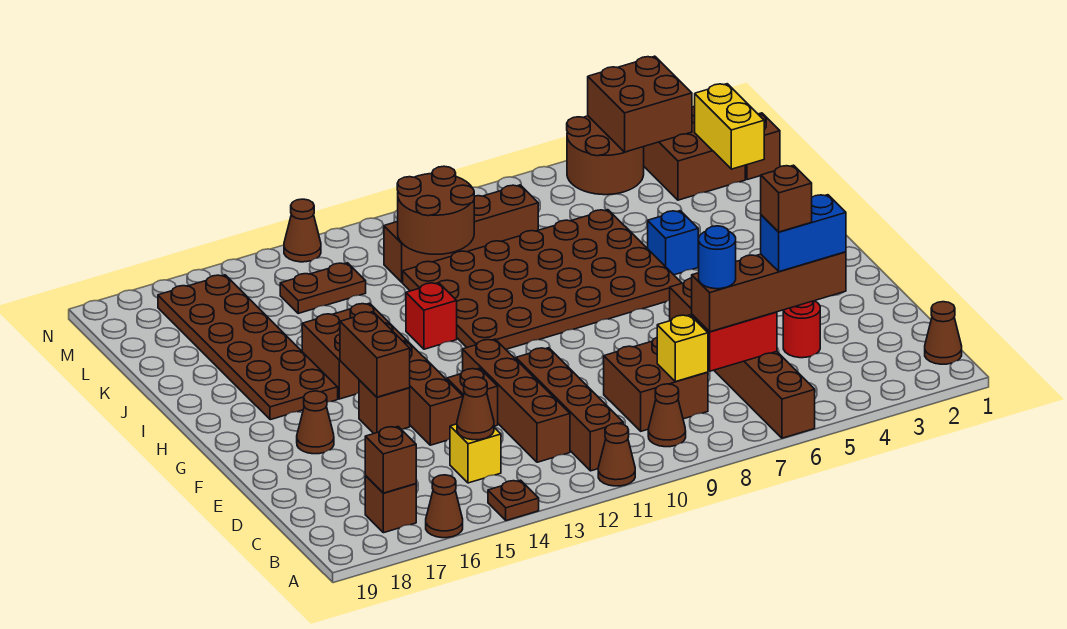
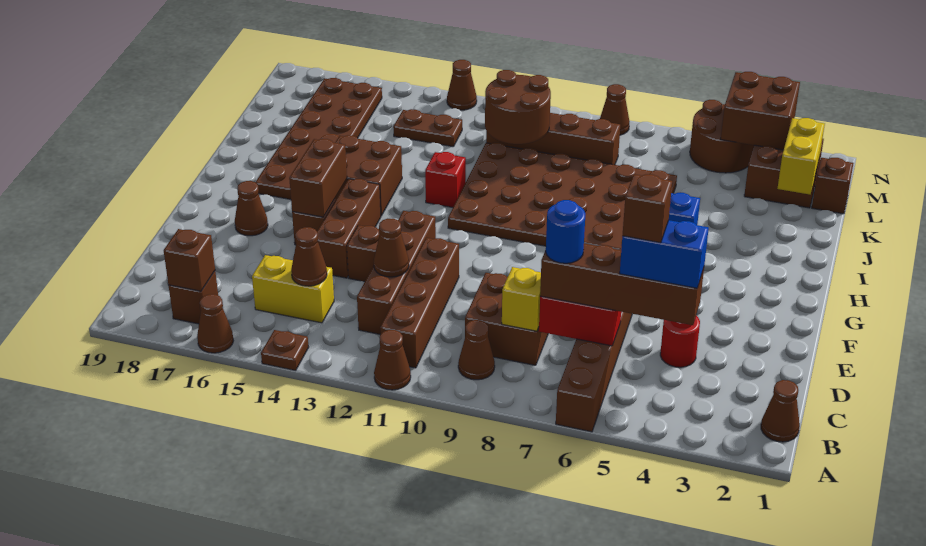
yellow brick C14 level 1 -> yellow brick C14:C15 level 1
none -> brown cone D12 level 2
none -> brown cone N8 level 1

